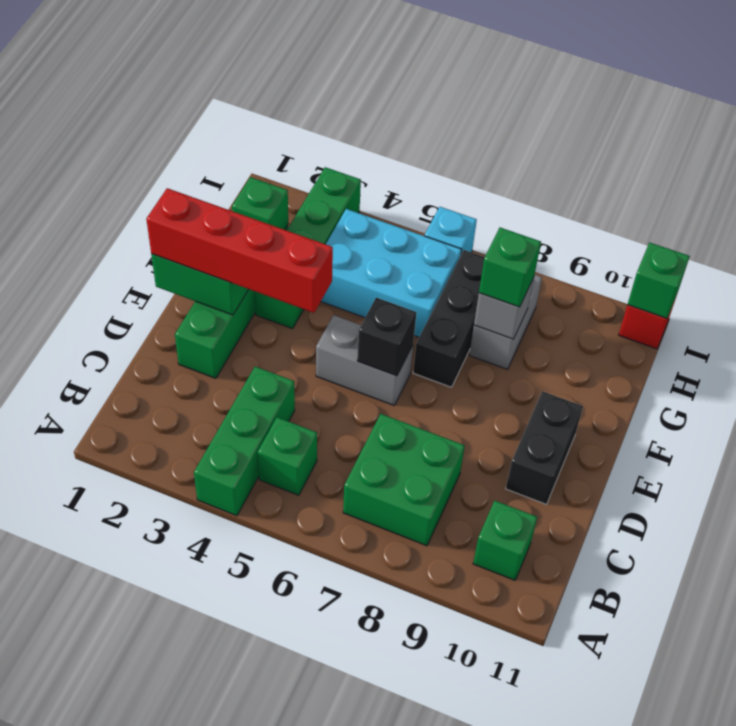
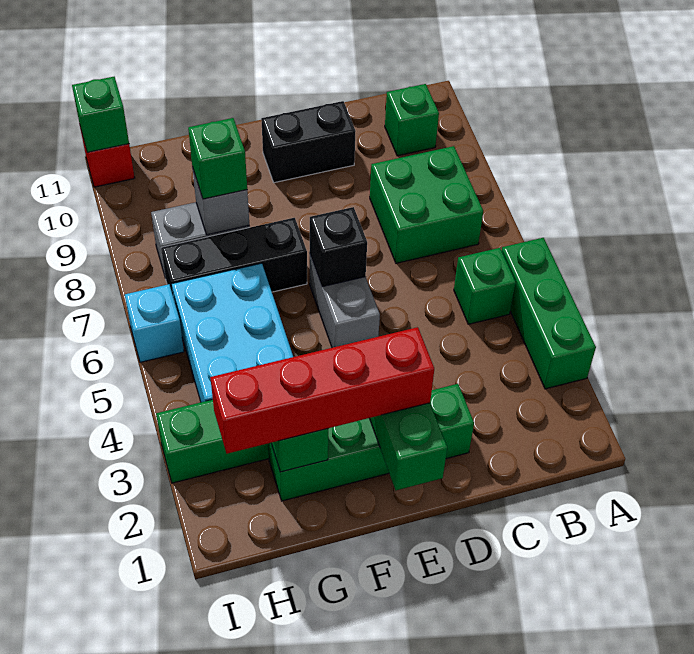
green brick A4:C4 level 1 -> green brick A3:A5 level 1
red brick E1:E4 level 3 -> red brick E2:H2 level 3

